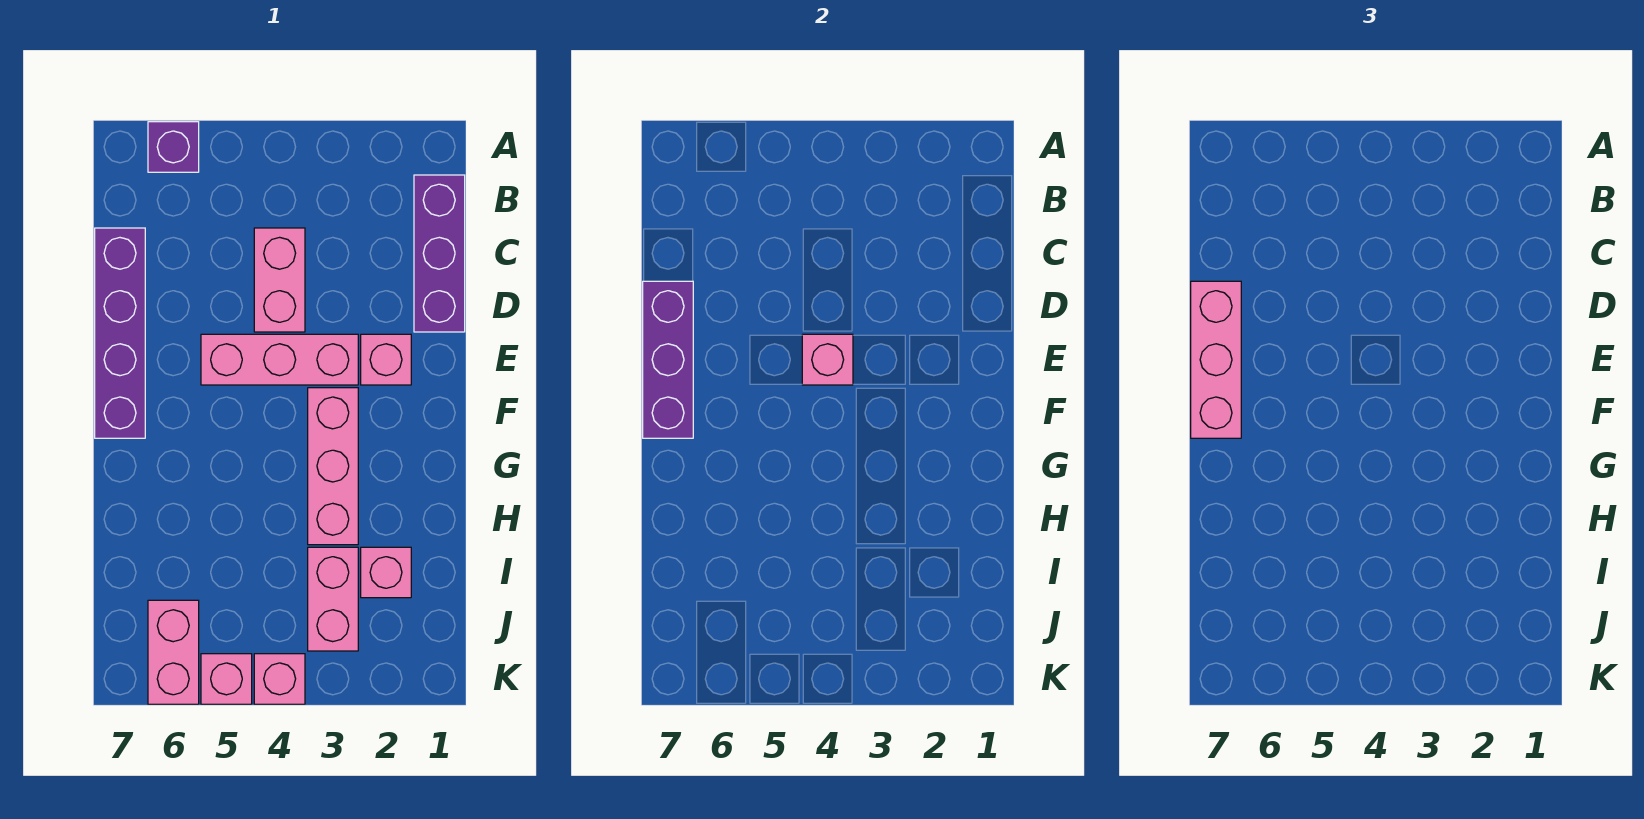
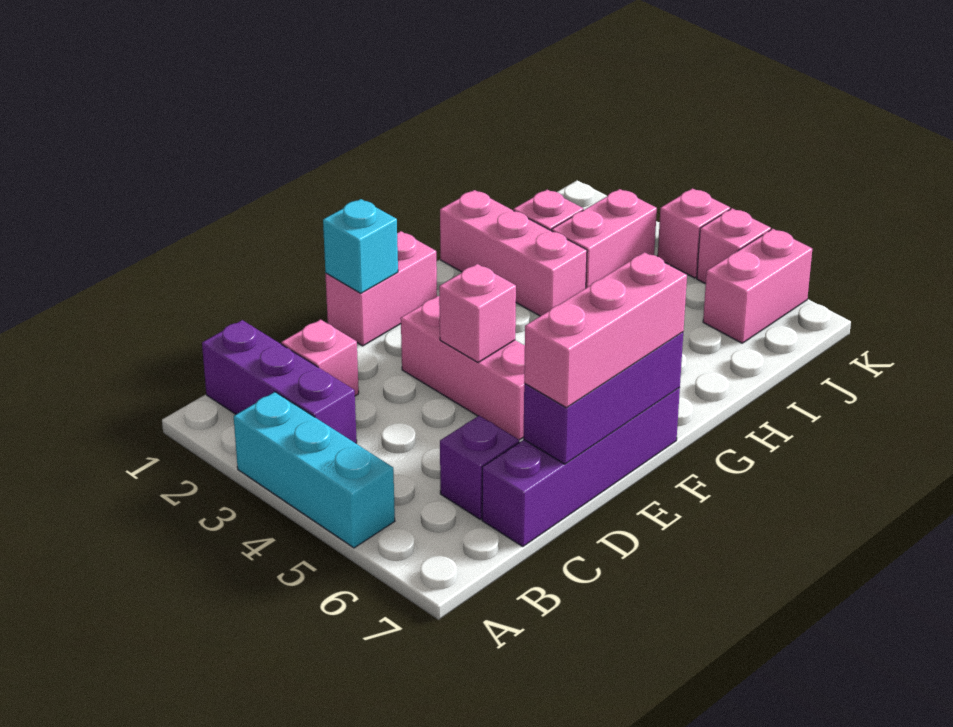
none -> cyan brick A3:A5 level 1
purple brick A6 level 1 -> purple brick C6 level 1
purple brick B1:D1 level 1 -> purple brick B1:B3 level 1
pink brick C4:D4 level 1 -> pink brick E1:F1 level 1
none -> cyan brick E1 level 2
pink brick E2 level 1 -> pink brick C2 level 1
pink brick F3:H3 level 1 -> pink brick H1:H3 level 1

